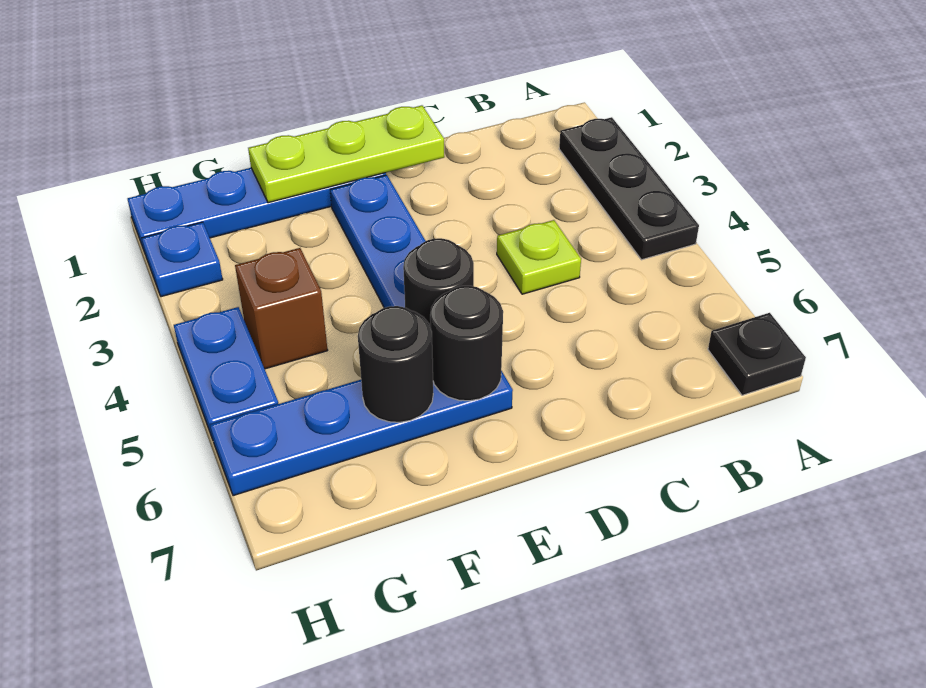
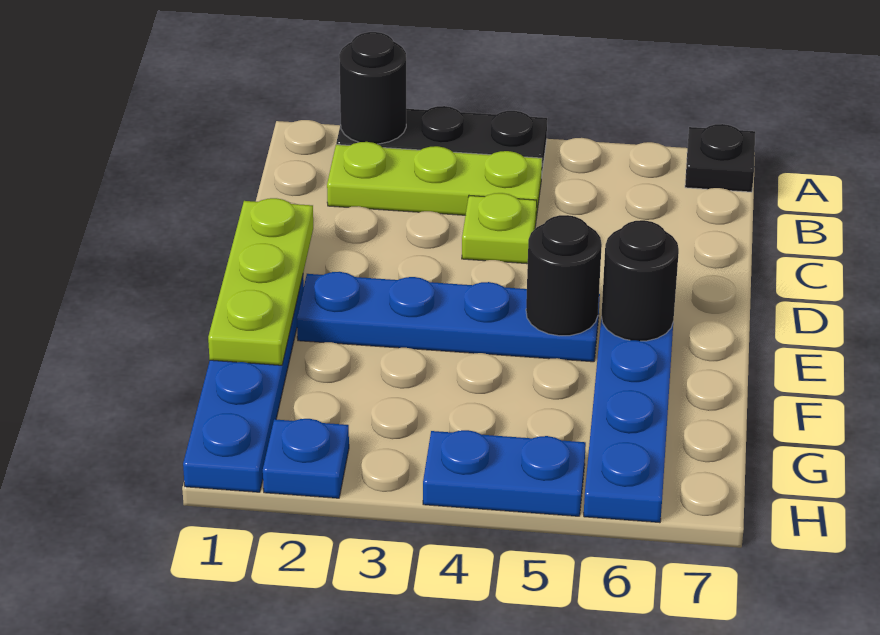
none -> lime plate B2:B4 level 1
black round brick F6 level 2 -> black round brick A2 level 2
brown brick G4 level 1 -> none

